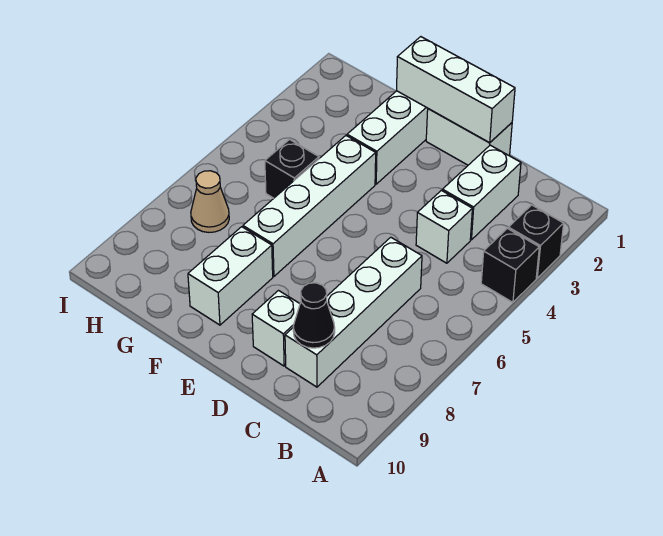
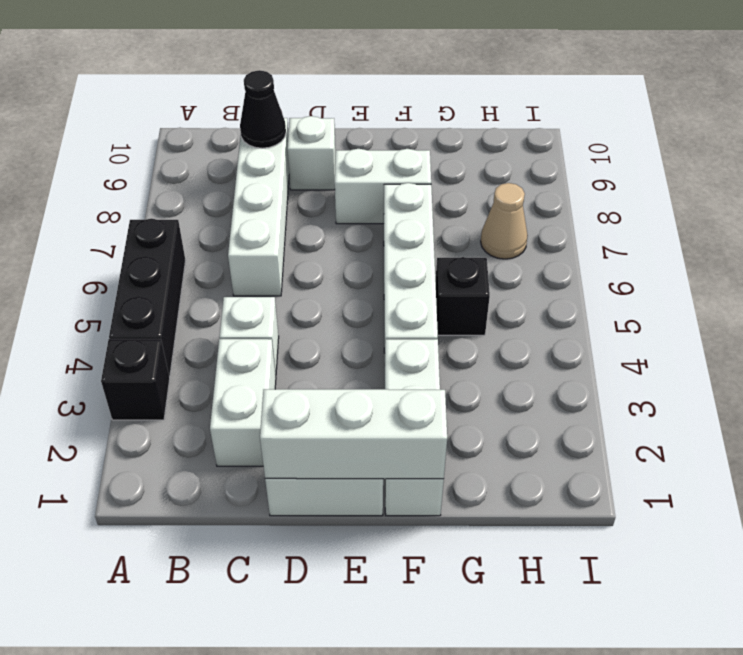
black brick A4 level 1 -> black brick A4:A6 level 1
white brick F8:F9 level 1 -> white brick E8:F8 level 1

